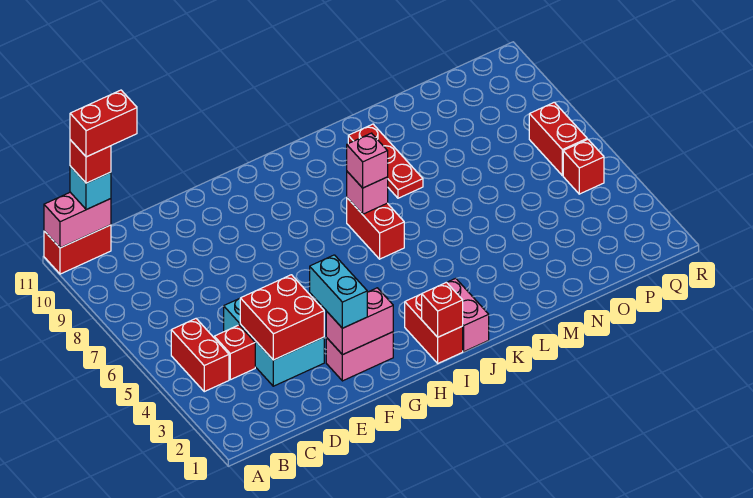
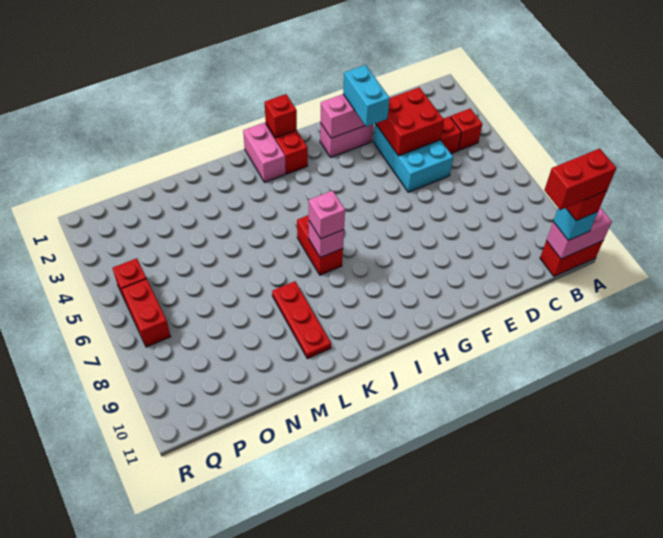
red brick B4:B5 level 1 -> red brick B4 level 1

